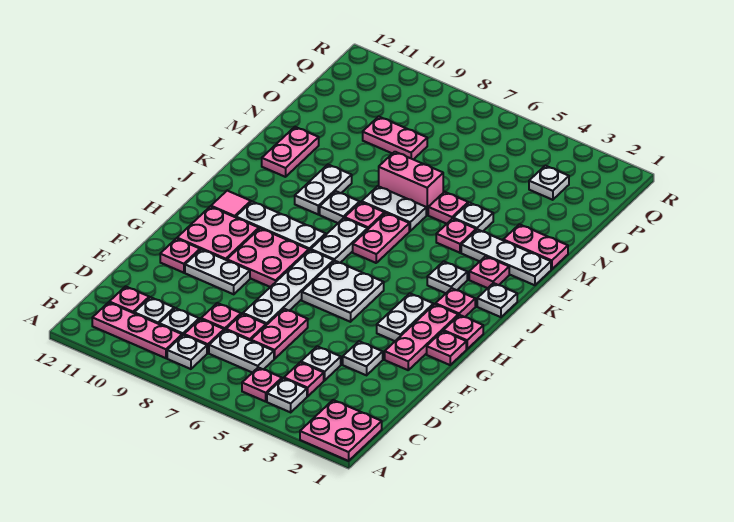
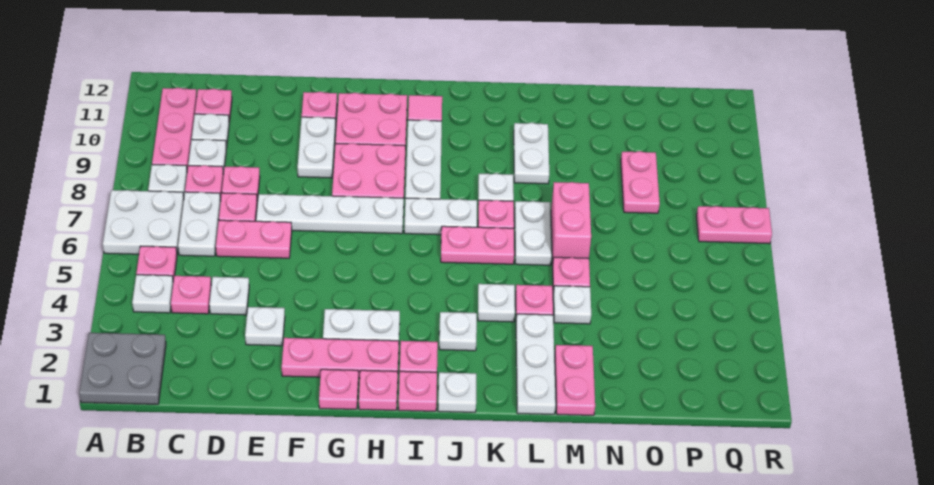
pink plate A1:B2 level 1 -> grey plate A1:B2 level 1
white plate G5:H6 level 1 -> white plate A6:B7 level 1
pink plate K2 level 1 -> pink plate I1 level 1
white plate K9:L9 level 1 -> white plate L9:L10 level 1
pink plate L11:M11 level 1 -> pink plate Q7:R7 level 1
white plate P3 level 1 -> white plate K4 level 1

